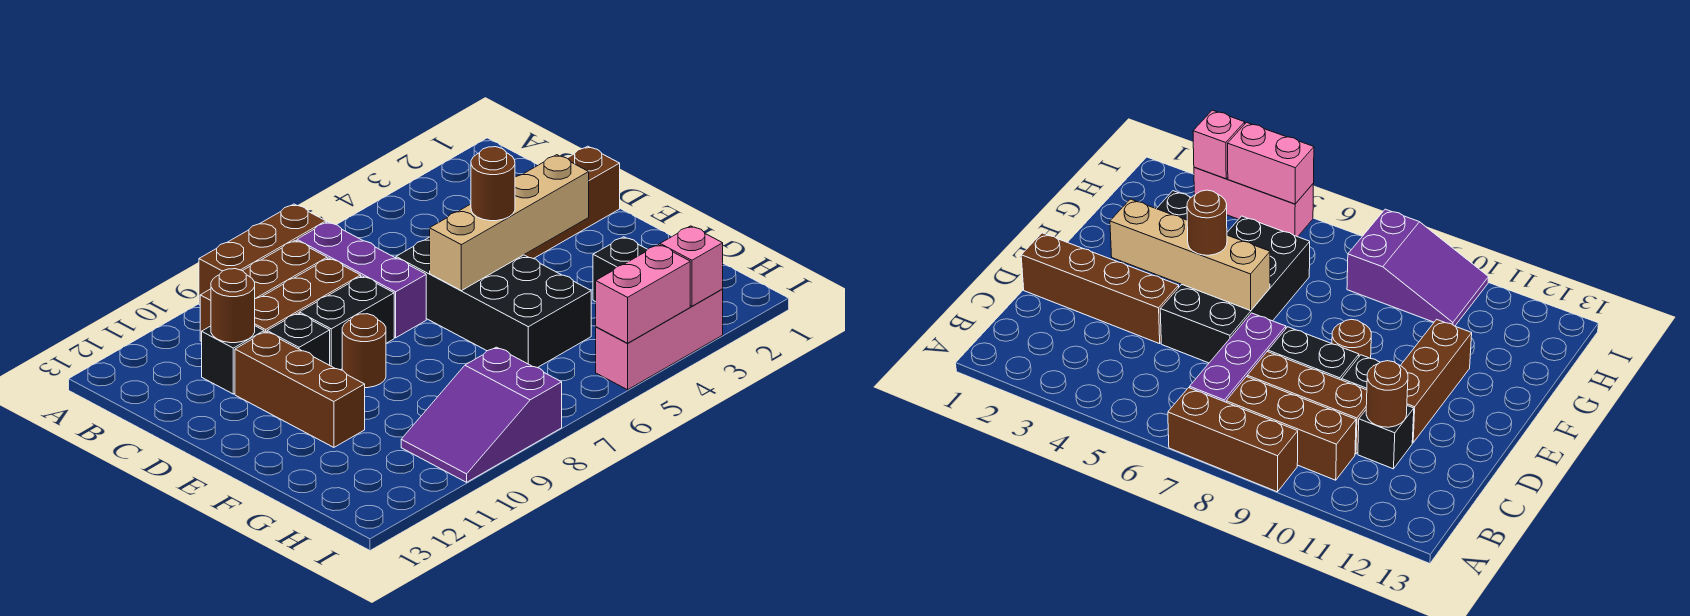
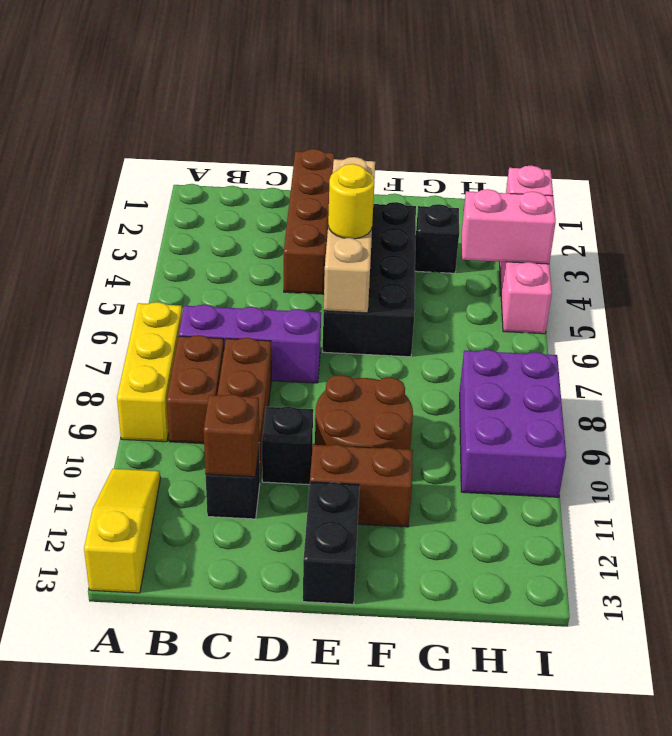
brown brick A7:A9 level 1 -> yellow brick A7:A9 level 1
none -> yellow slope A11:A13 level 1 top 13
brown brick B8:B10 level 1 -> brown brick B8:B9 level 1
brown round brick C11 level 2 -> brown brick C11 level 2
black brick D5:G6 level 1 -> black brick E3:F6 level 1
black brick D8:D9 level 1 -> black brick E12:E13 level 1
brown brick D11:F11 level 1 -> brown brick E11:F11 level 1
brown round brick E5 level 3 -> yellow round brick E5 level 3
brown round brick E9 level 1 -> brown round brick E9:F10 level 1
purple slope H8:I10 level 1 top 8 -> purple brick H8:I10 level 1
pink brick I4:I5 level 2 -> pink brick H4:I4 level 2

